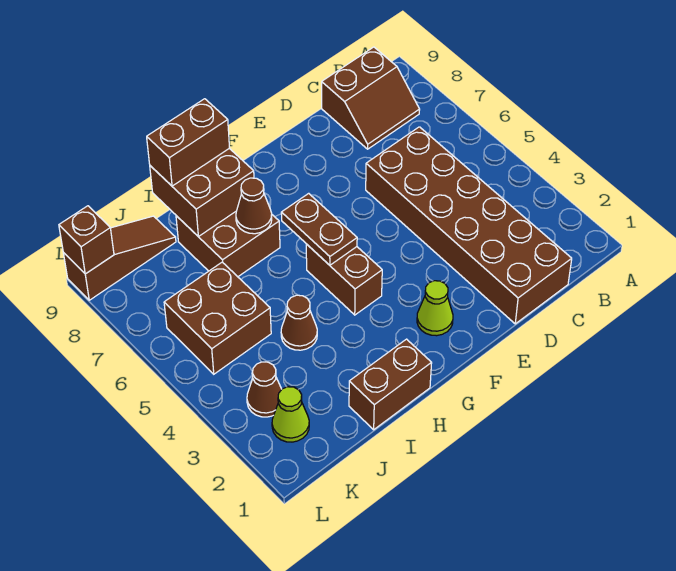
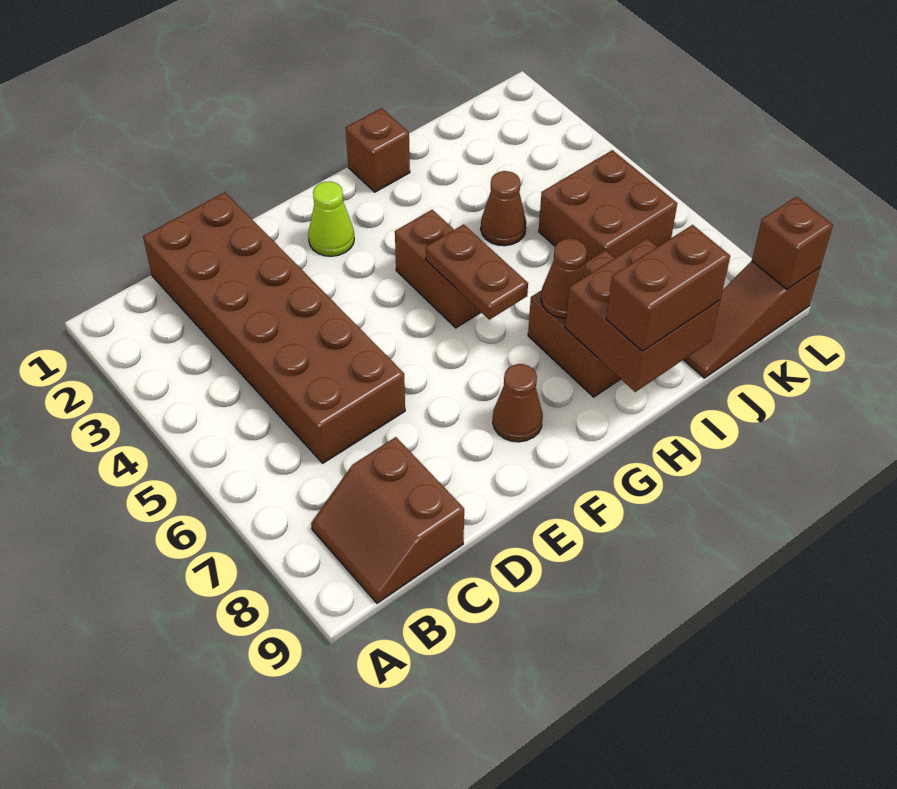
brown slope B8:C9 level 1 top 9 -> brown slope B8:C9 level 1 top C
brown brick H1:I1 level 1 -> brown brick H1 level 1
lime cone K2 level 1 -> none
brown cone K3 level 1 -> brown cone F8 level 1

